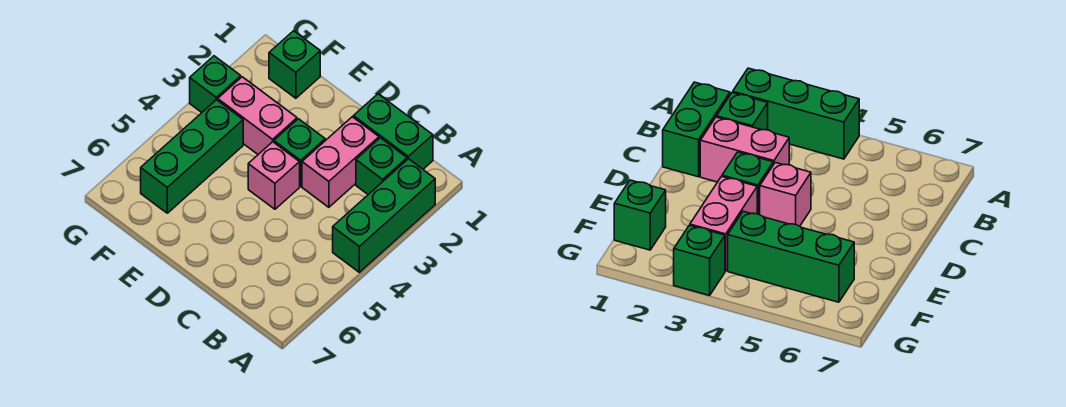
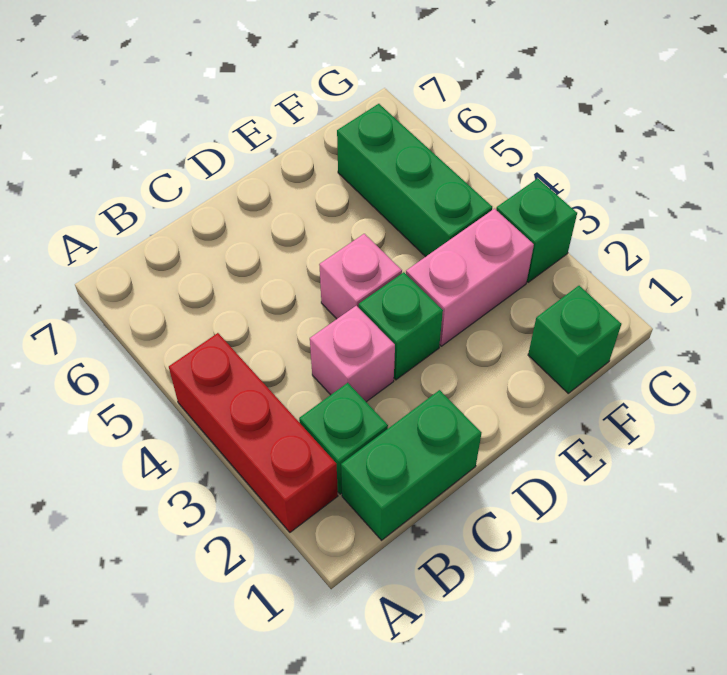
green brick A2:A4 level 1 -> red brick A2:A4 level 1
pink brick C2:C3 level 1 -> pink brick C3 level 1

